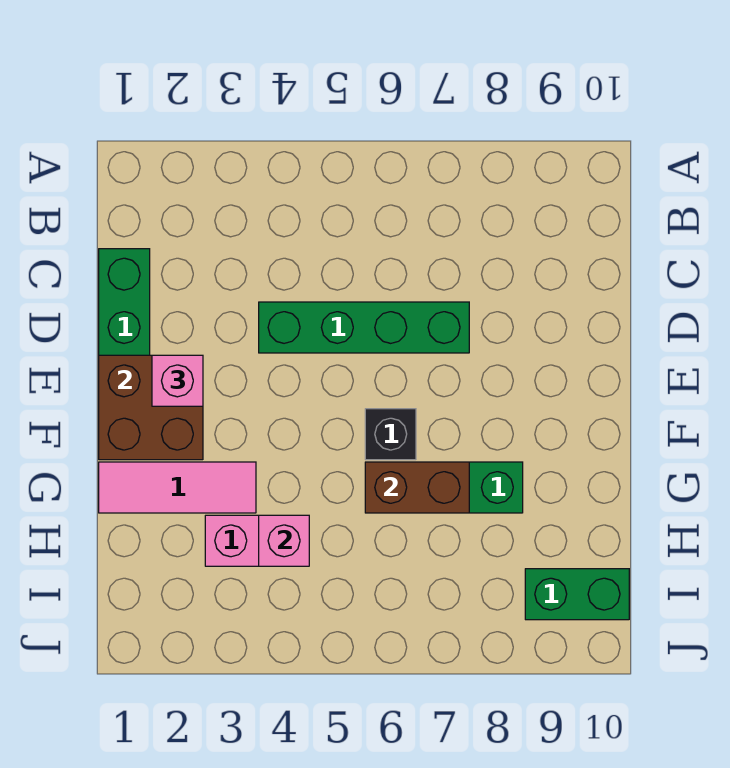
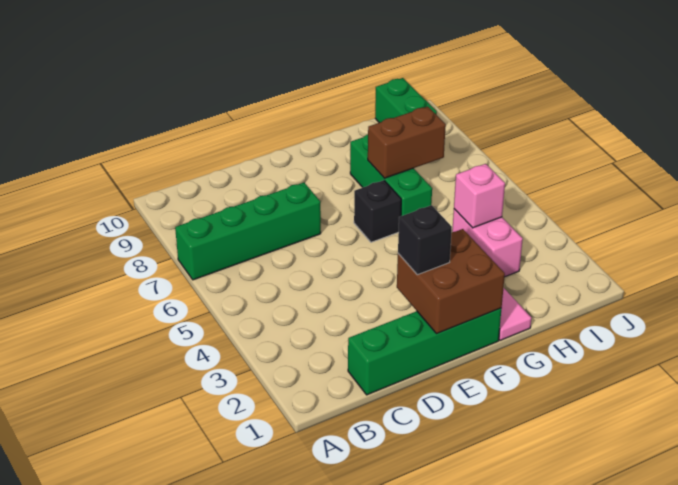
green brick D4:D7 level 1 -> green brick A7:D7 level 1
pink brick E2 level 3 -> black brick E2 level 3
brown brick G6:G7 level 2 -> brown brick G7:H7 level 2

